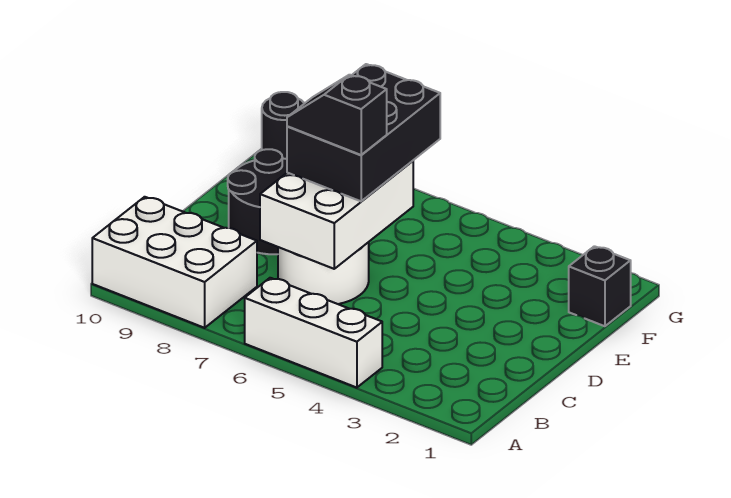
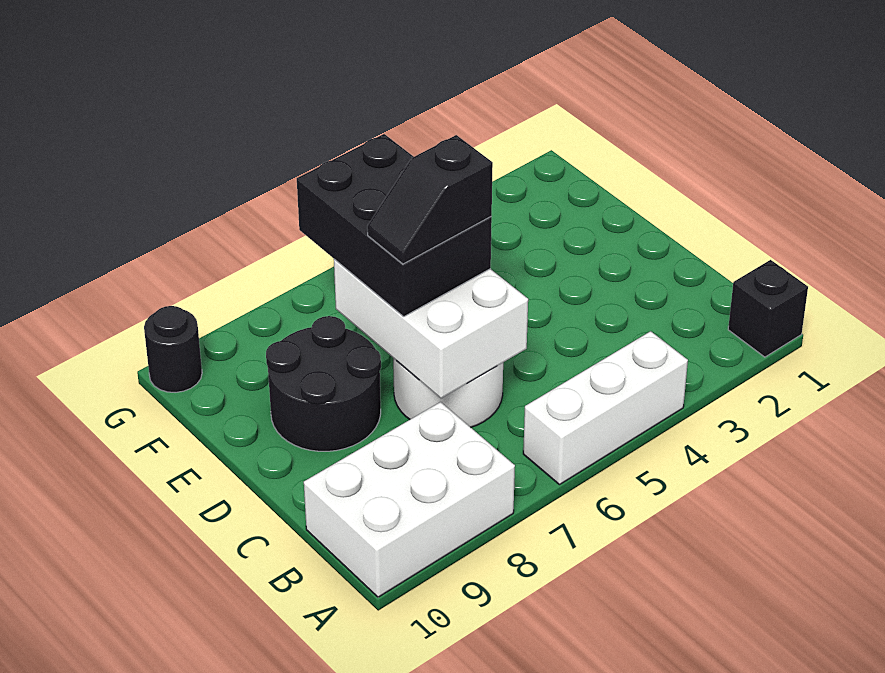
black brick F1 level 1 -> black brick A1 level 1

